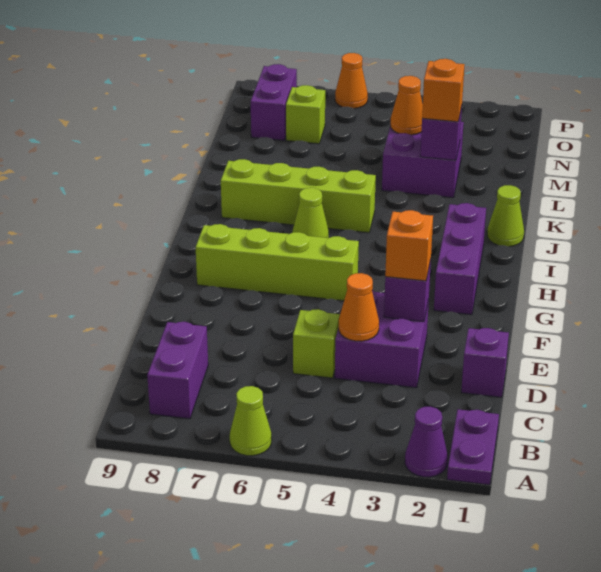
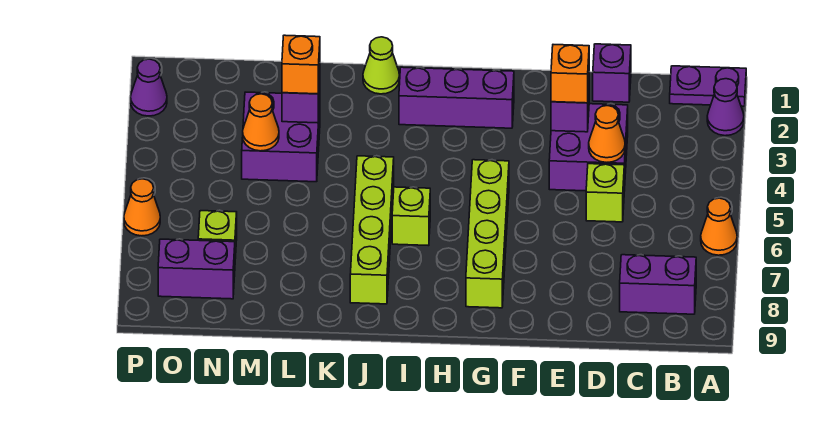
lime cone A6 level 1 -> orange cone A6 level 1
lime cone I6 level 1 -> lime brick I6 level 1
none -> purple cone P2 level 1

